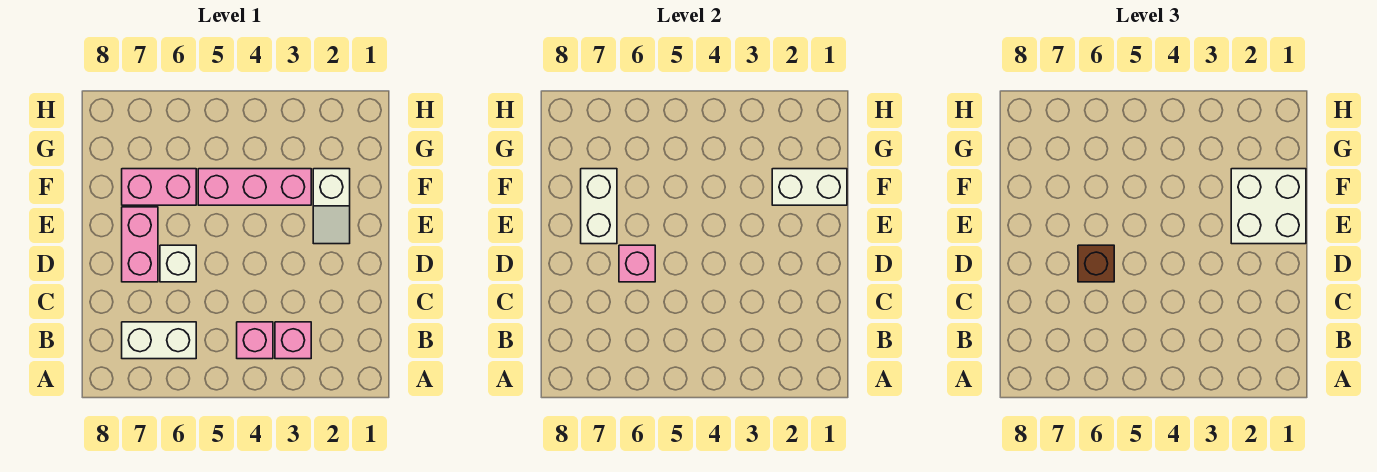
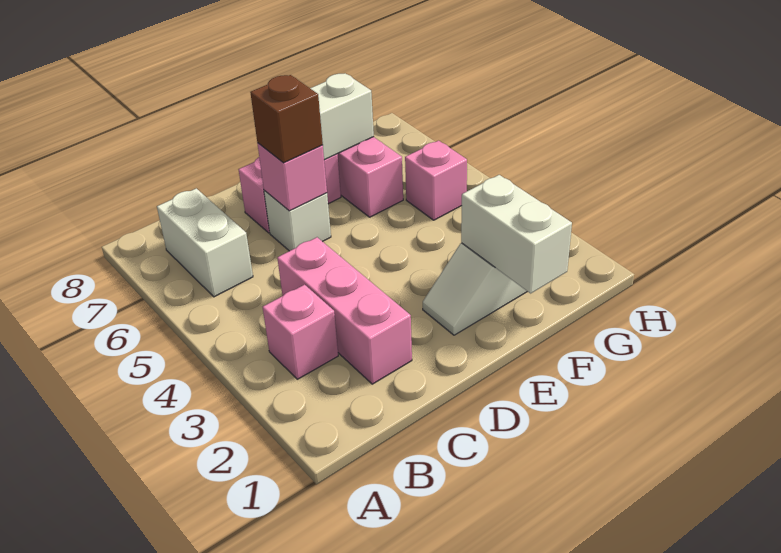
pink brick B4 level 1 -> pink brick G5 level 1
white brick E1:F2 level 3 -> none
pink brick F3:F5 level 1 -> pink brick C2:C4 level 1

